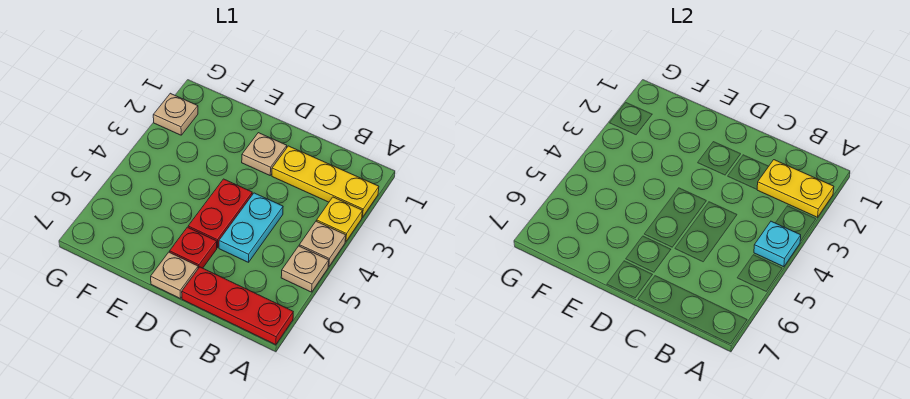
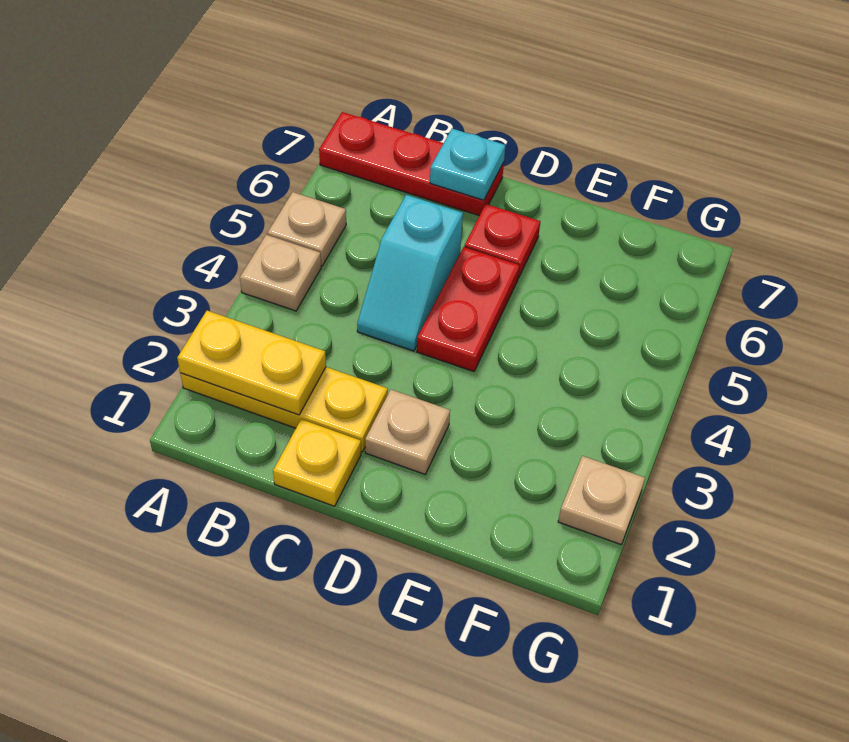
yellow plate A3 level 1 -> yellow plate C1 level 1
cyan plate A4 level 2 -> cyan plate C7 level 2
cyan plate C4:C5 level 1 -> cyan slope C4:C5 level 1 top 5
tan plate D7 level 1 -> none

